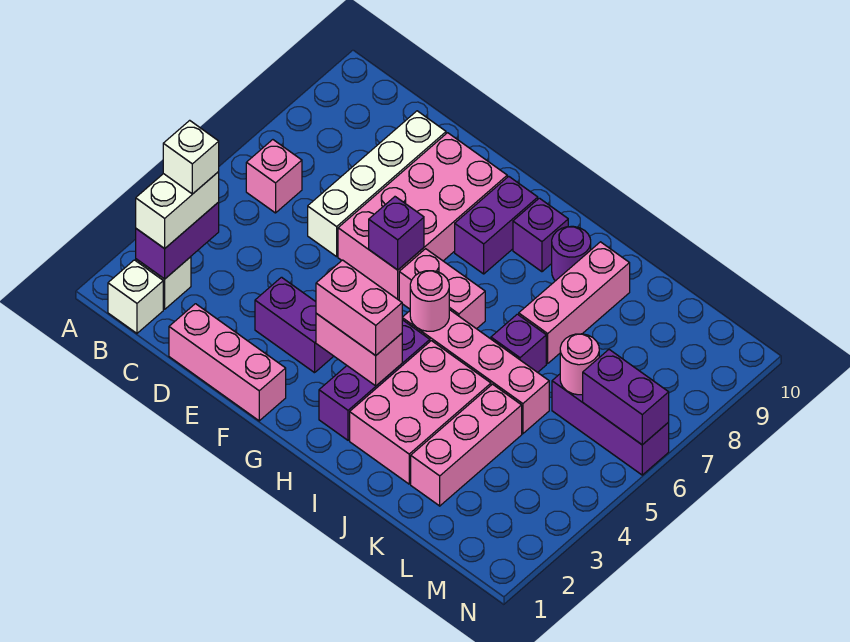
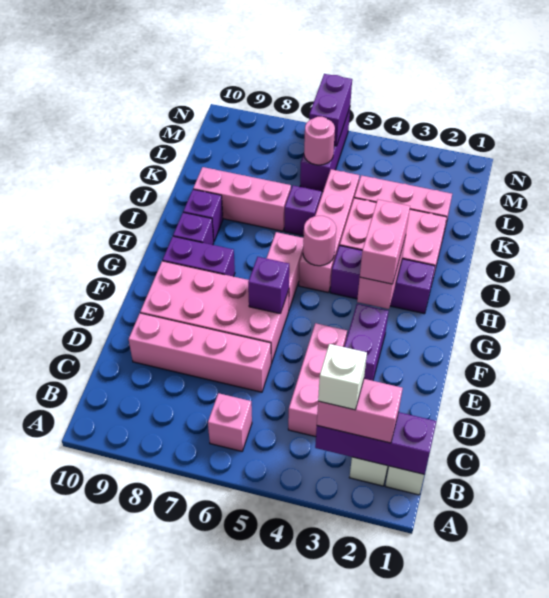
purple brick B2:B3 level 2 -> purple brick B1:B3 level 2
white brick B2:B3 level 3 -> pink brick B2:B3 level 3
pink brick D1:F1 level 1 -> pink brick C4:E4 level 1
white brick D6:D9 level 1 -> pink brick D6:D9 level 1
purple round brick I9 level 1 -> purple brick I9 level 1

